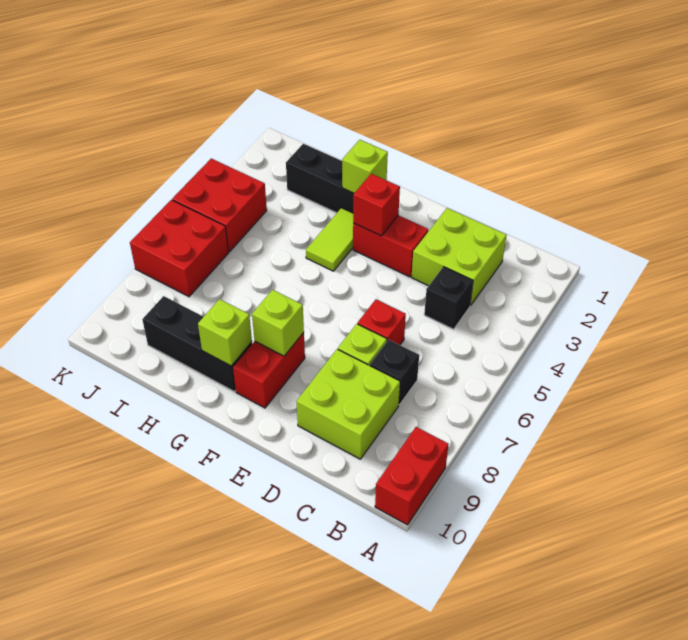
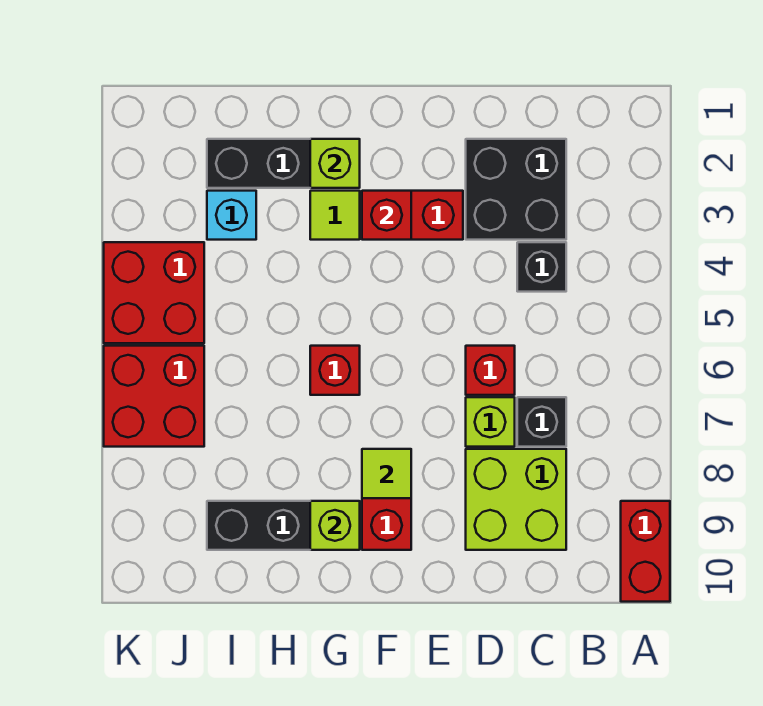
lime brick C2:D3 level 1 -> black brick C2:D3 level 1
lime brick F8 level 2 -> lime tile F8 level 2
lime tile G3:G4 level 1 -> lime tile G3 level 1
none -> red brick G6 level 1
none -> cyan brick I3 level 1

